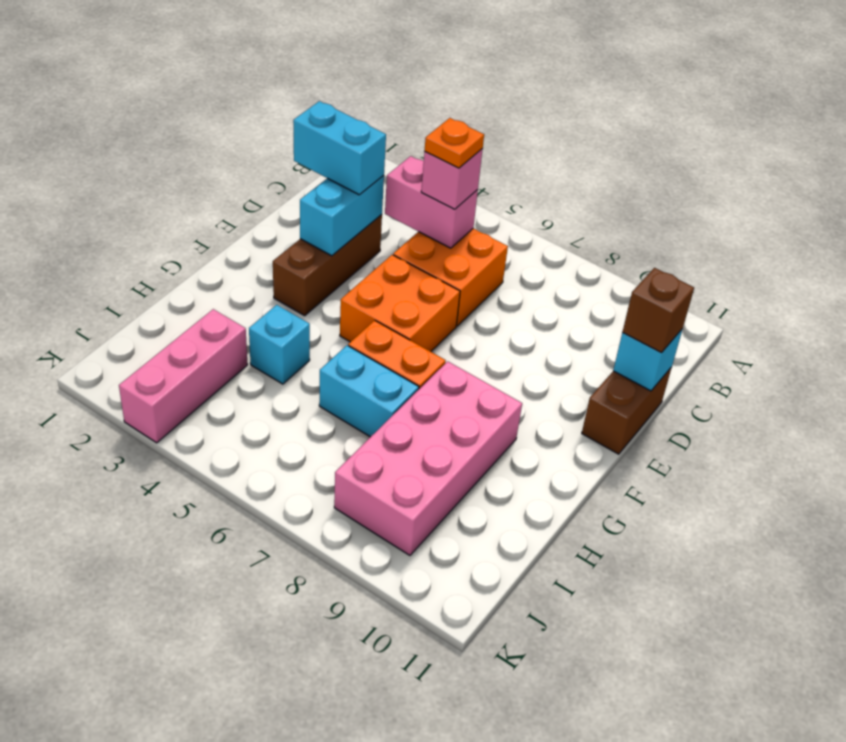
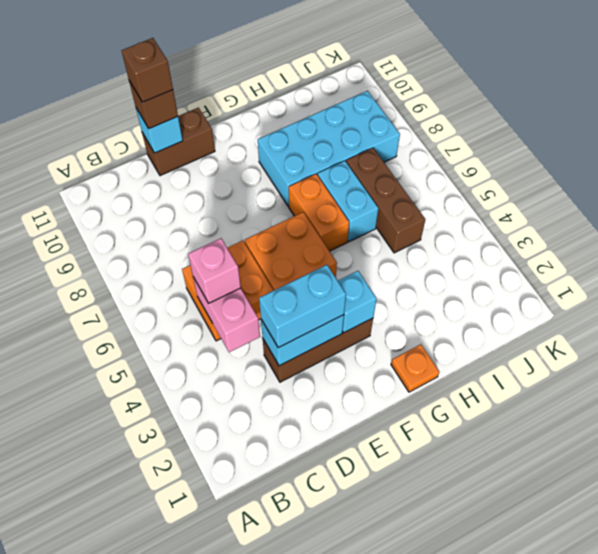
orange plate C5 level 4 -> orange plate G1 level 1
cyan brick D2:D3 level 3 -> cyan brick D3:E3 level 3
none -> brown brick D11 level 4
pink brick G8:J9 level 1 -> cyan brick G8:J9 level 1
cyan brick H4 level 1 -> cyan brick F3 level 2
pink brick I3:K3 level 1 -> none
none -> brown brick I5:I7 level 1

